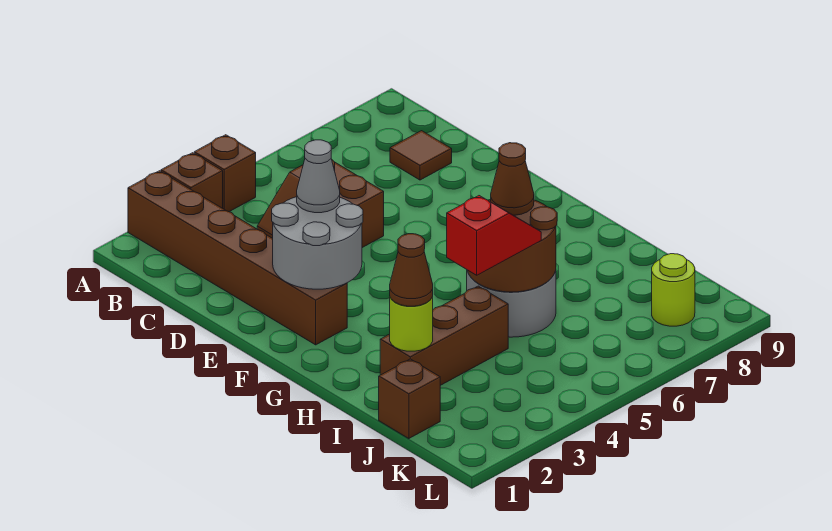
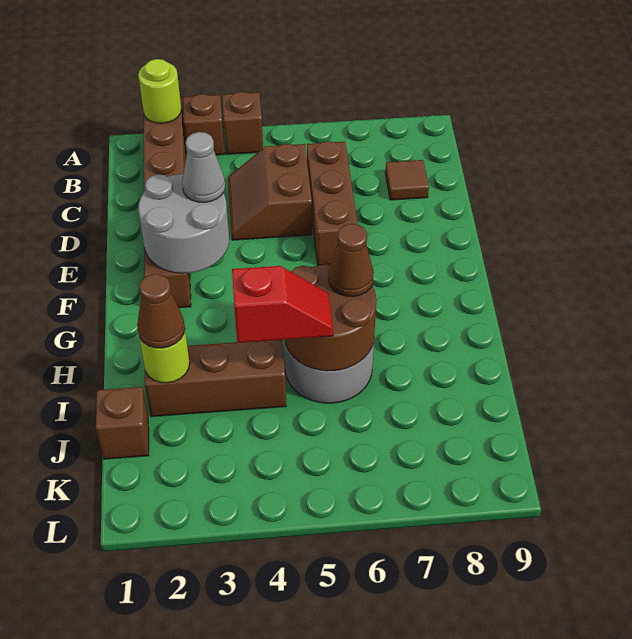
none -> brown brick C6:E6 level 1
lime round brick K8 level 1 -> lime round brick A2 level 2

